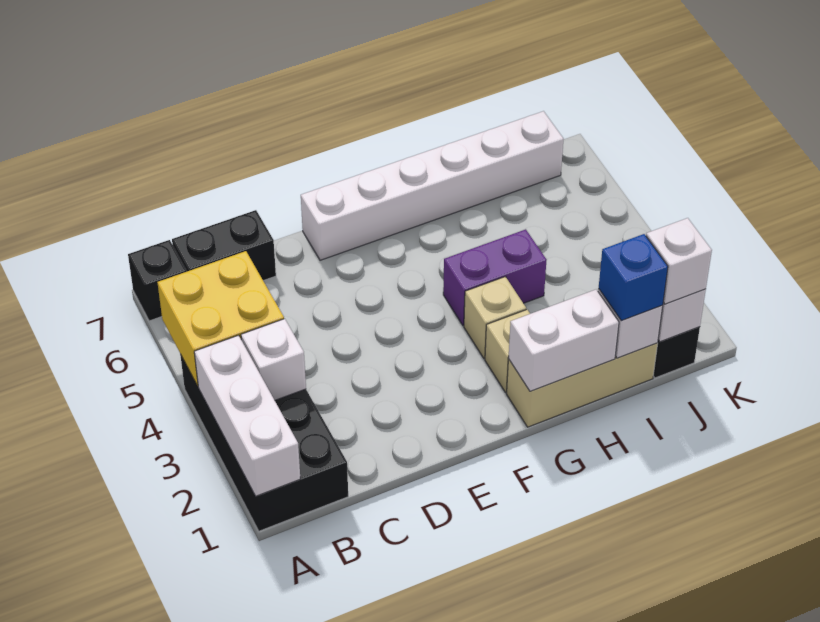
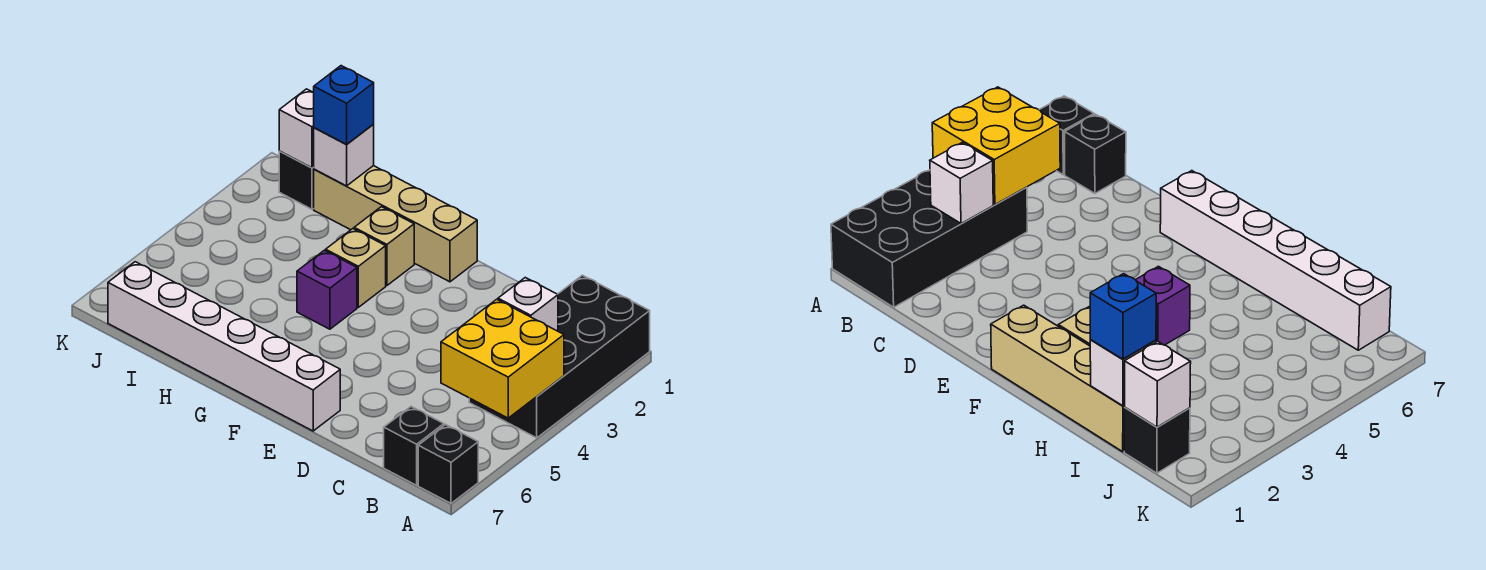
white brick A1:A3 level 2 -> none
black brick B7:C7 level 1 -> black brick B7 level 1
tan brick G1:I1 level 1 -> tan brick F1:I1 level 1
white brick G1:H1 level 2 -> none
purple brick G4:H4 level 1 -> purple brick G4 level 1
white brick J1 level 3 -> none

